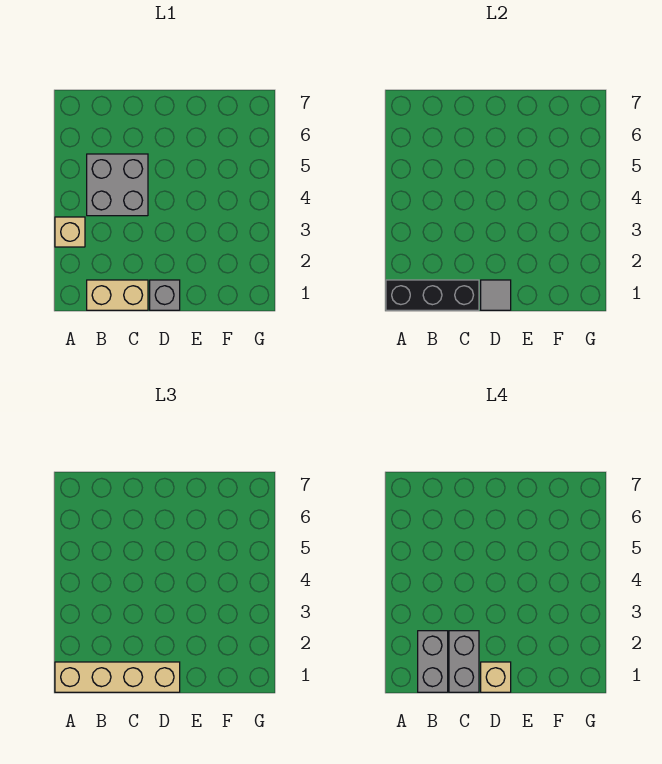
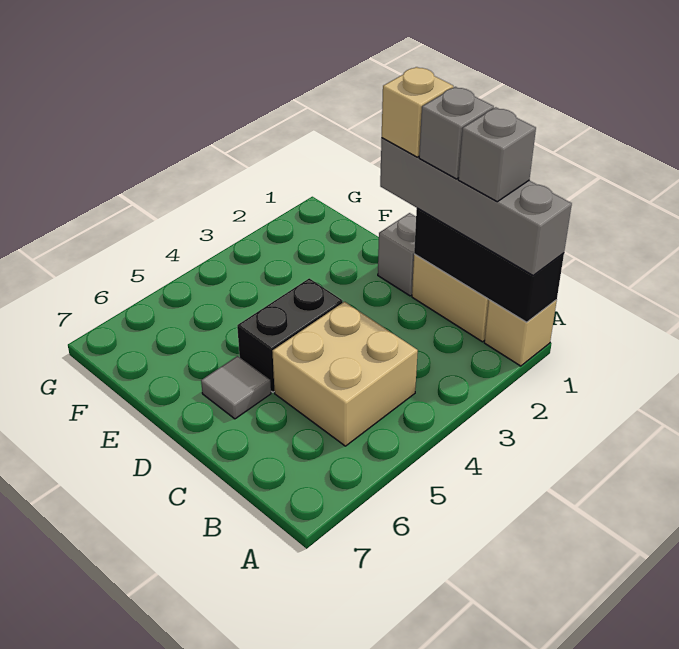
tan brick A1:D1 level 3 -> grey brick A1:D1 level 3
tan brick A3 level 1 -> tan brick A1 level 1
grey brick B1:B2 level 4 -> grey brick B1 level 4
grey brick B4:C5 level 1 -> tan brick B4:C5 level 1
grey brick C1:C2 level 4 -> grey brick C1 level 4
grey tile D1 level 2 -> grey tile D6 level 1
none -> black brick D4:D5 level 1

